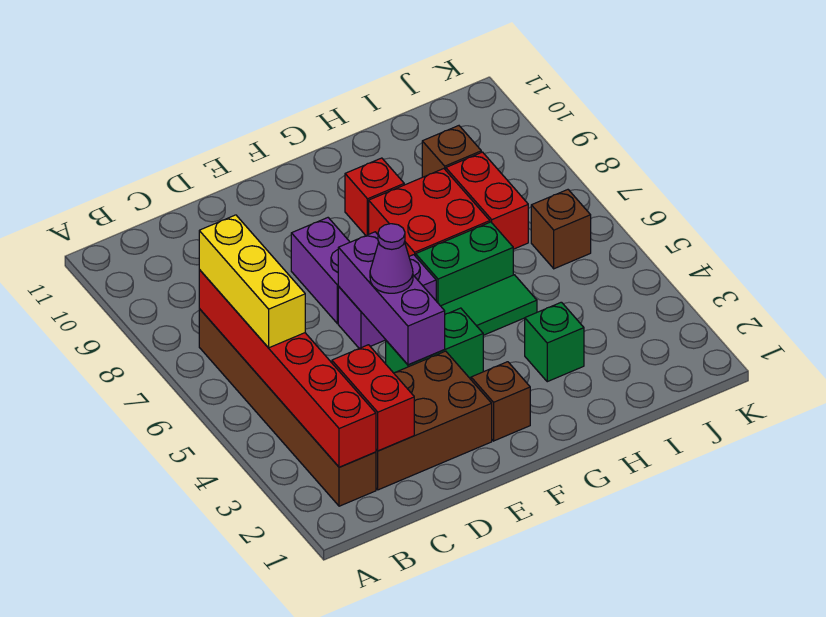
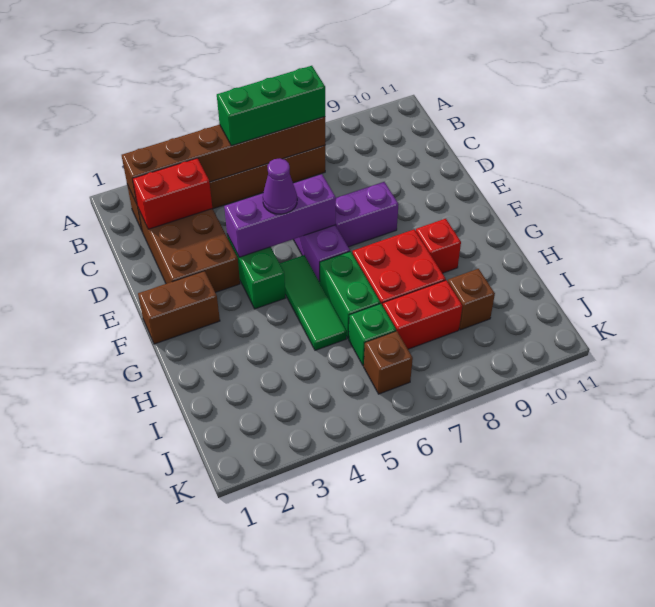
red brick B2:B7 level 2 -> brown brick B2:B7 level 2
yellow brick B5:B7 level 3 -> green brick B5:B7 level 3
brown brick F2 level 1 -> brown brick F1:F2 level 1
green brick H3 level 1 -> green brick I6 level 1

